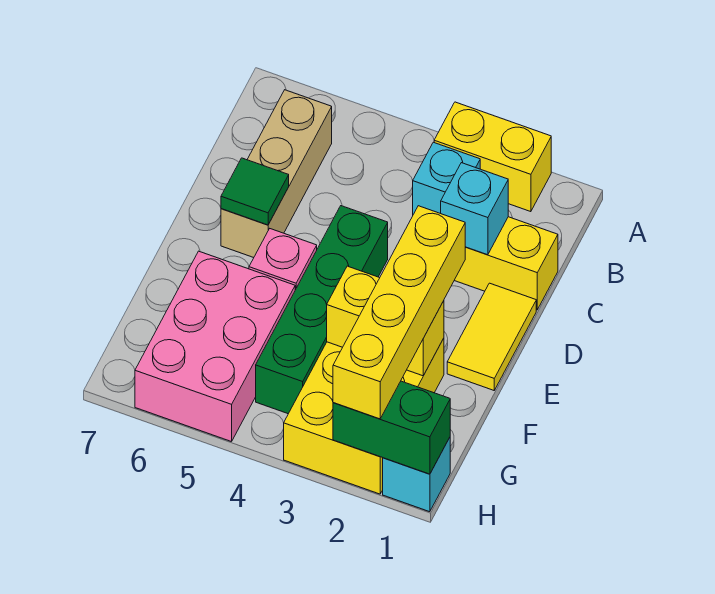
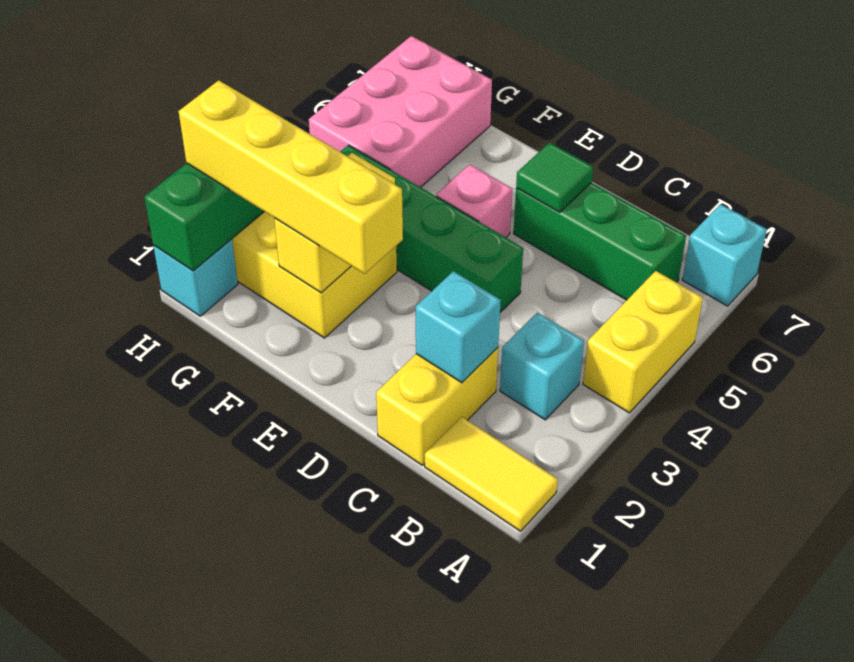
yellow brick A2:A3 level 1 -> yellow brick A4:A5 level 1
none -> cyan brick A7 level 1
tan brick B6:D6 level 1 -> green brick B6:D6 level 1
yellow tile D1:E1 level 1 -> yellow tile A1:B1 level 1
pink brick F5:H6 level 1 -> pink brick G5:H7 level 1

